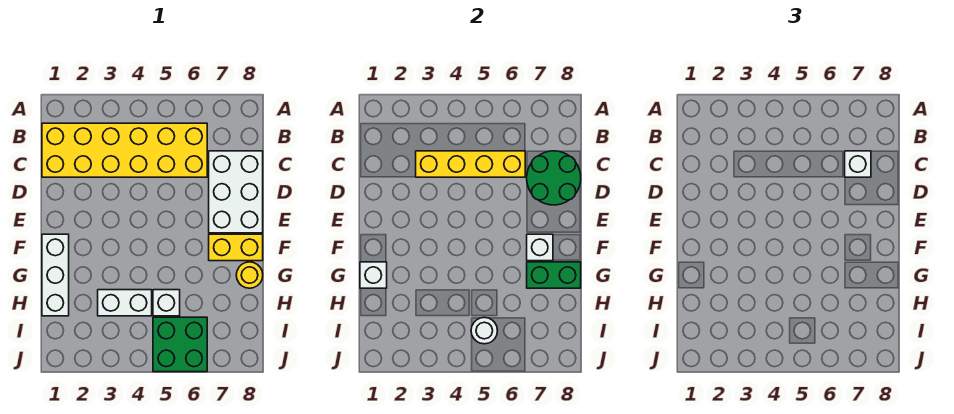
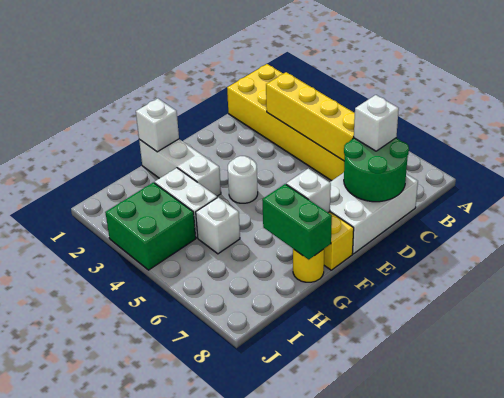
white brick F1:H1 level 1 -> white brick G1:G3 level 1
green brick I5:J6 level 1 -> green brick I3:J4 level 1
white round brick I5 level 2 -> white round brick F4 level 1

